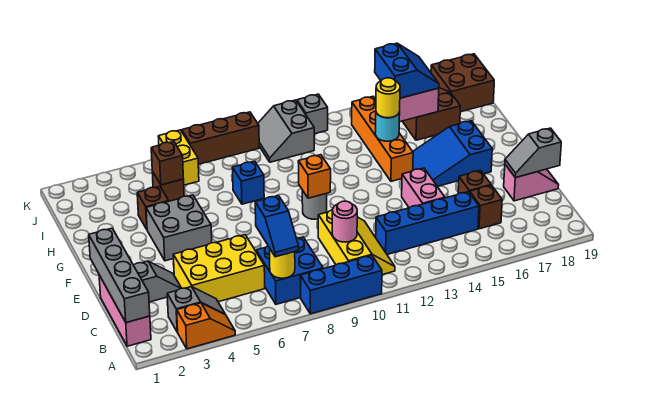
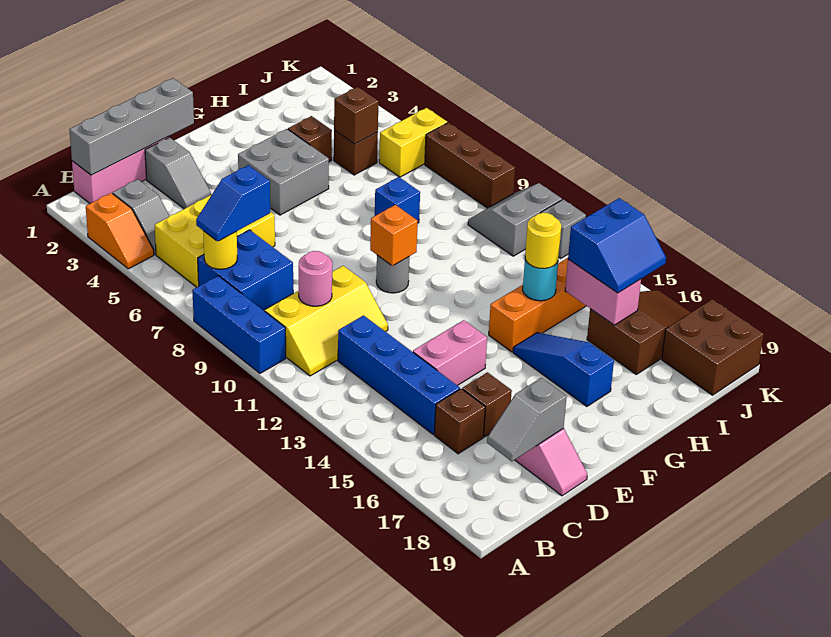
yellow brick C4:D6 level 1 -> yellow brick B5:D6 level 1
grey slope D18:D19 level 2 top 19 -> grey slope C18:D18 level 2 top D
blue slope F15:G17 level 1 top 17 -> blue slope G15:G17 level 1 top 17

